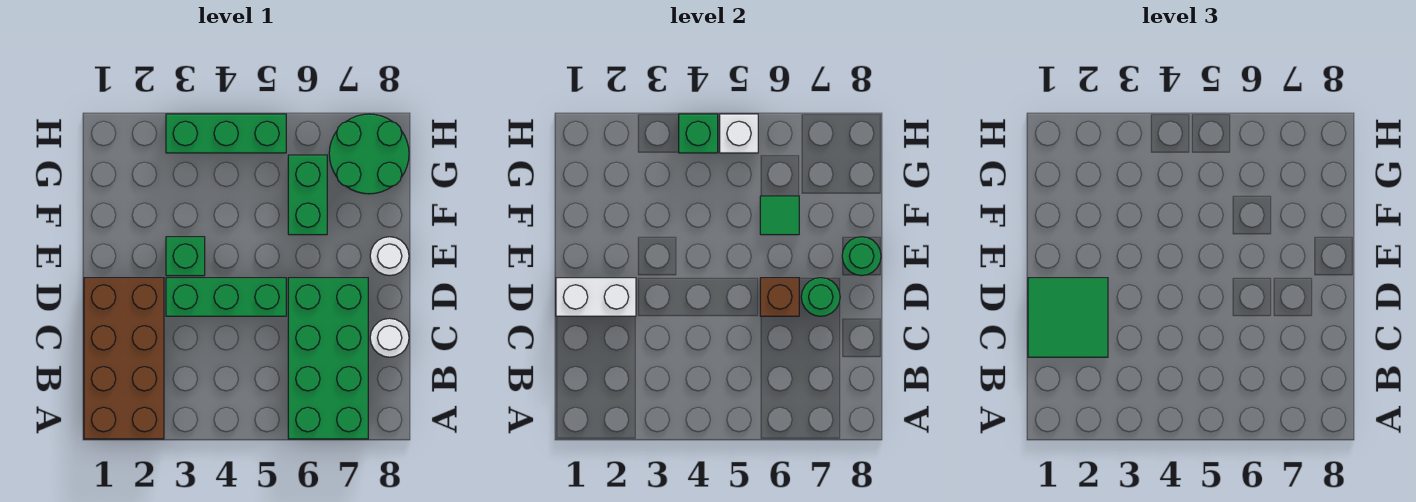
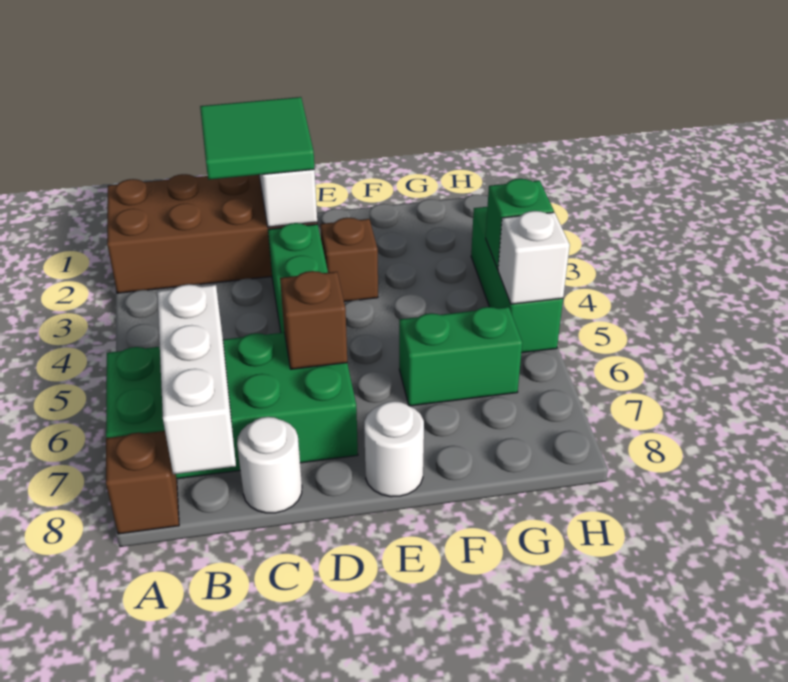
none -> brown brick A8 level 1
none -> white brick B6:B8 level 2
green round brick D7 level 2 -> none
green brick E3 level 1 -> brown brick E3 level 1
green round brick E8 level 2 -> none
green tile F6 level 2 -> none
green round brick G7:H8 level 1 -> none

